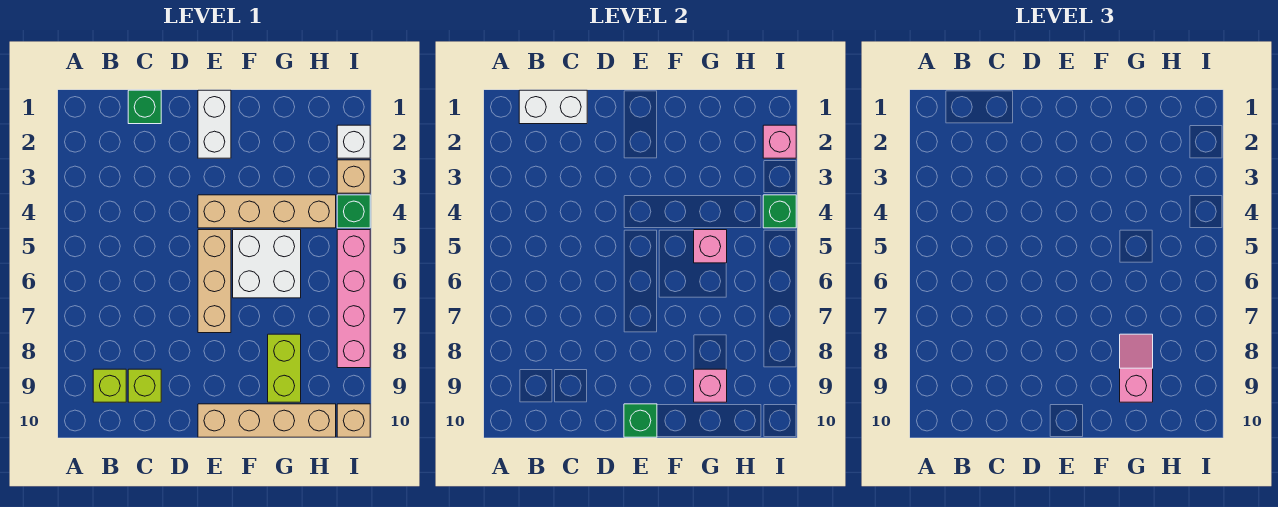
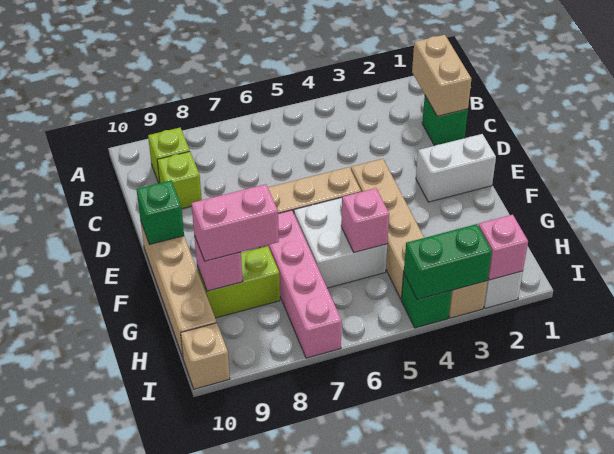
white brick B1:C1 level 2 -> tan brick B1:C1 level 2
pink slope G8:G9 level 3 top 9 -> pink brick G8:G9 level 3
green brick I4 level 2 -> green brick I3:I4 level 2
pink brick I5:I8 level 1 -> pink brick F7:I7 level 1

